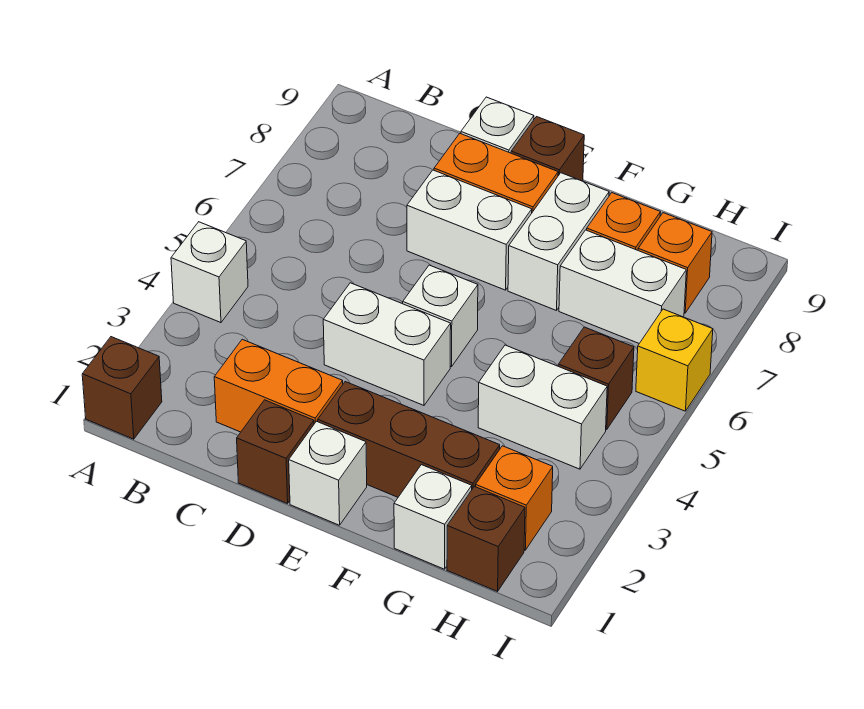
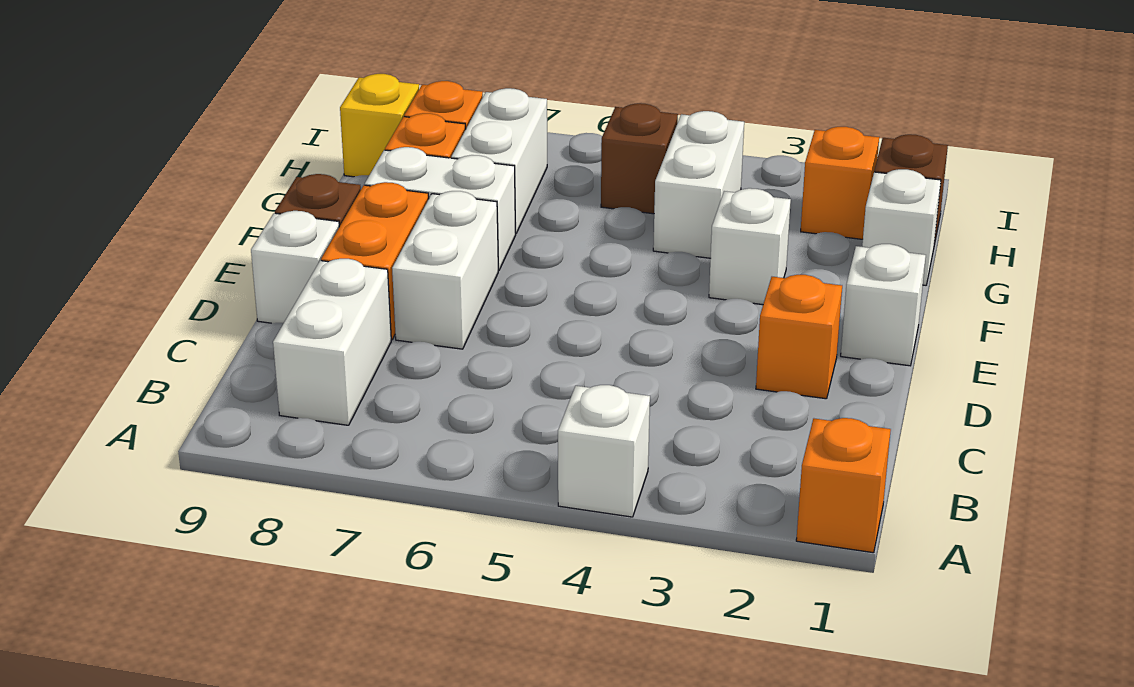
brown brick A1 level 1 -> orange brick A1 level 1
orange brick C2:D2 level 1 -> orange brick D2 level 1
brown brick D1 level 1 -> none
white brick D4:E4 level 1 -> white brick B8:C8 level 1
brown brick E2:G2 level 1 -> none
white brick E5 level 1 -> white brick F3 level 1
yellow brick I6 level 1 -> yellow brick H9 level 1

